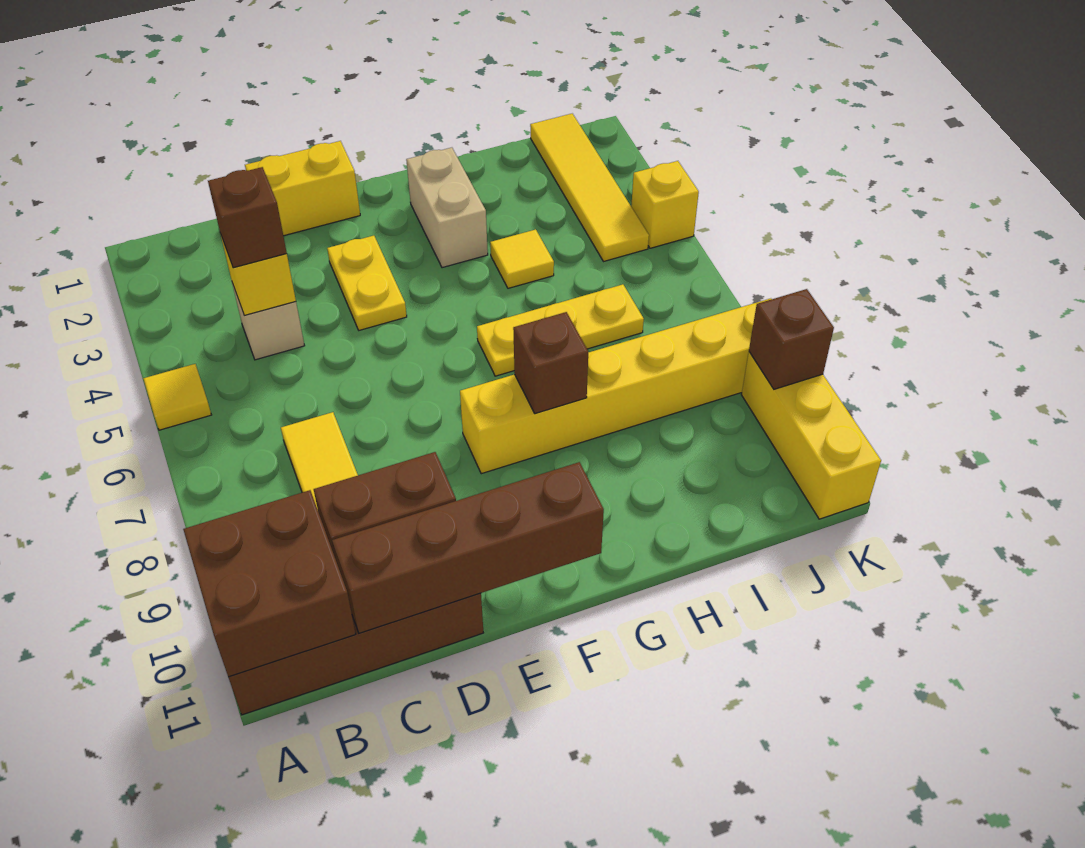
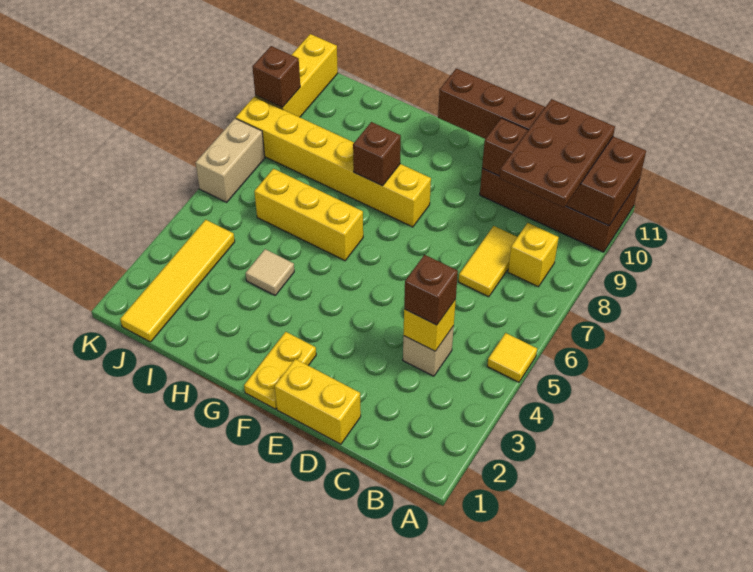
none -> brown plate B9:C11 level 3
yellow plate E3:E4 level 1 -> yellow plate F1:F2 level 1
tan brick G2:G3 level 1 -> tan brick K6:K7 level 1
yellow plate G6:I6 level 1 -> yellow brick G6:I6 level 1
yellow tile H4 level 1 -> tan tile H4 level 1
yellow brick K4 level 1 -> yellow brick B8 level 1

